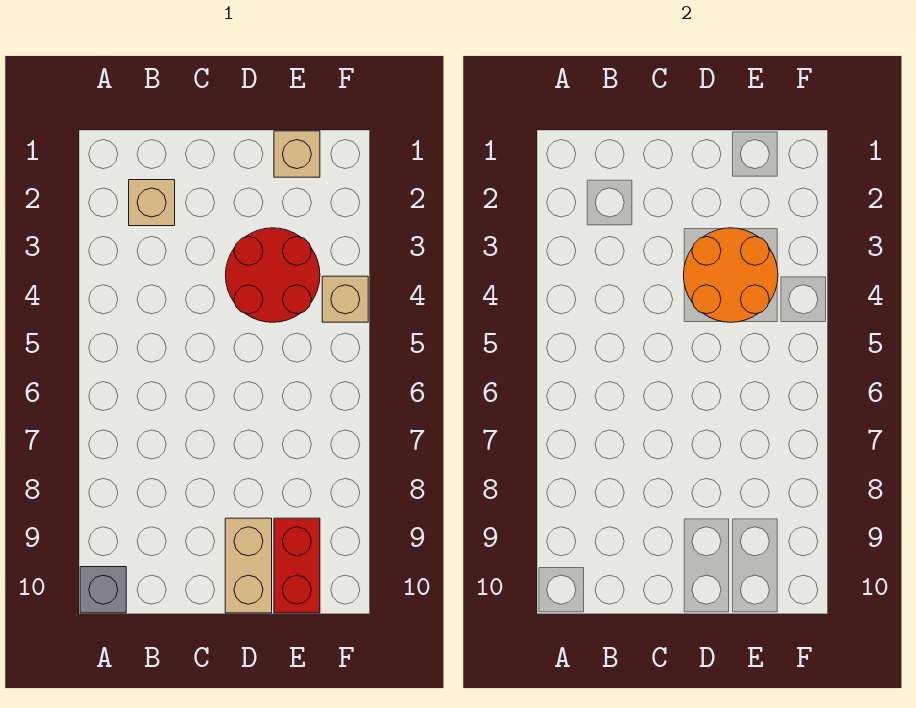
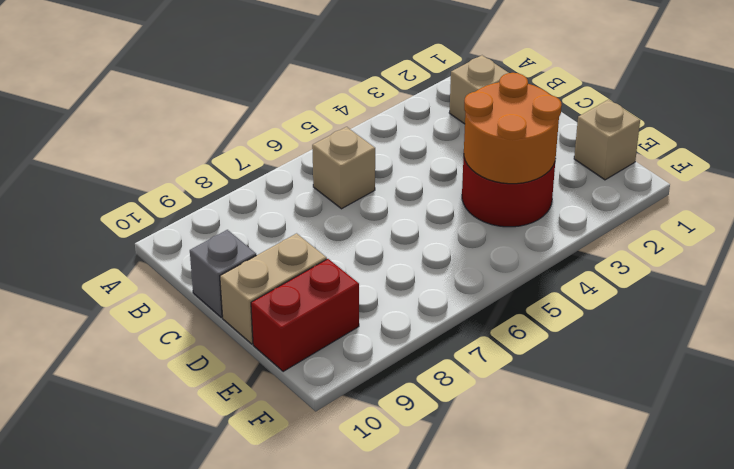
grey brick A10 level 1 -> grey brick C10 level 1
tan brick F4 level 1 -> tan brick B6 level 1

